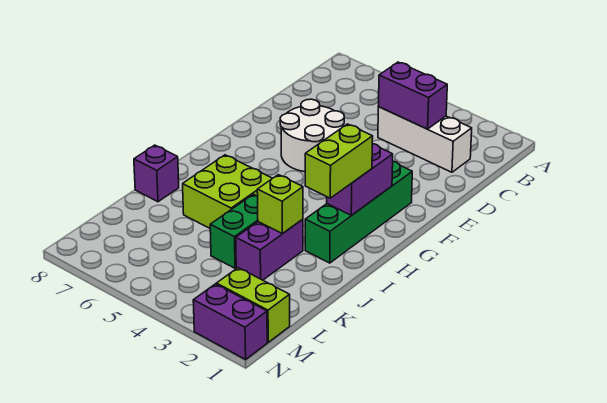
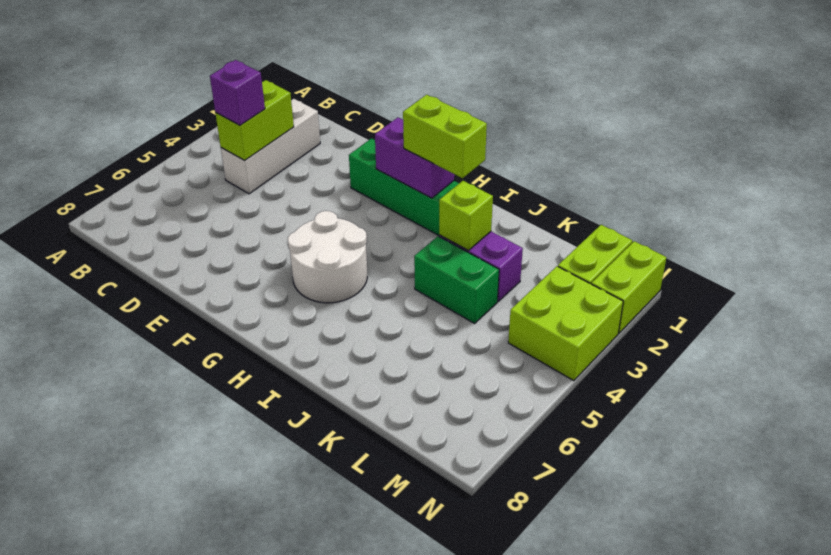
purple brick C3:C4 level 2 -> lime brick C3:C4 level 2
white round brick E5:F6 level 1 -> white round brick G5:H6 level 1
lime brick I5:J6 level 1 -> lime brick M3:N4 level 1
purple brick J8 level 1 -> purple brick C4 level 3
purple brick N1:N2 level 1 -> lime brick N1:N2 level 1

